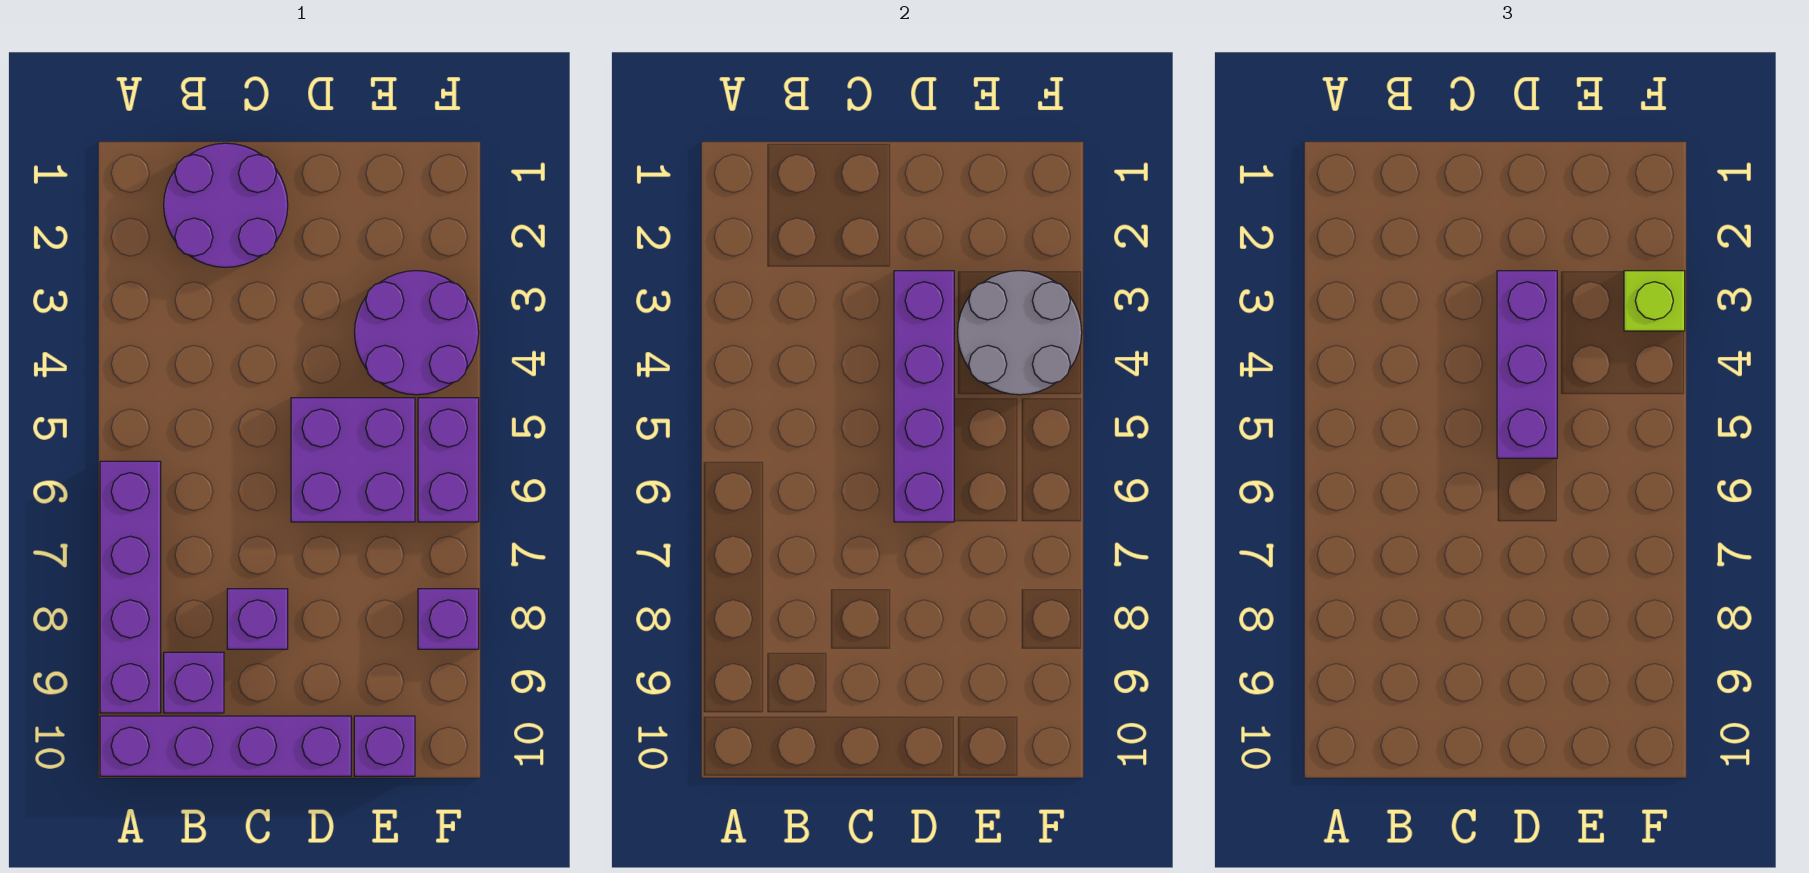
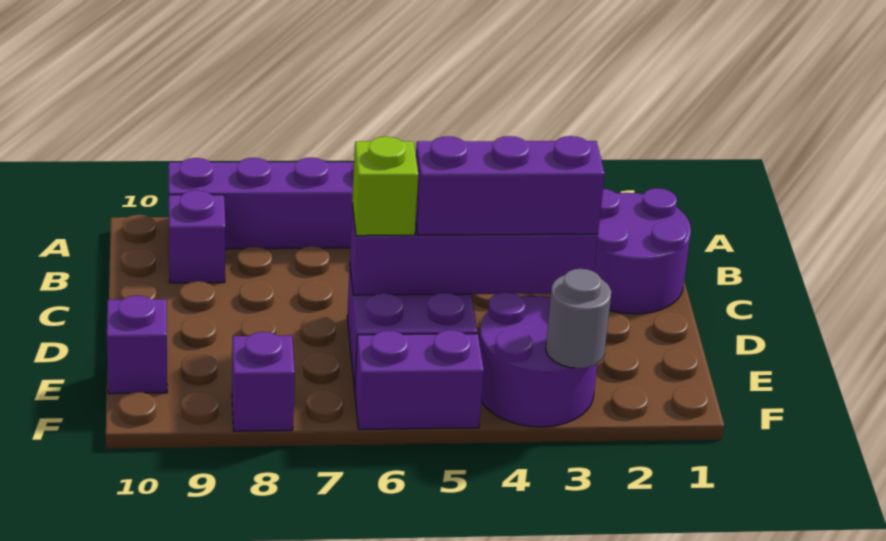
purple brick A10:D10 level 1 -> none
purple brick C8 level 1 -> none
grey round brick E3:F4 level 2 -> grey round brick F3 level 2
lime brick F3 level 3 -> lime brick D6 level 3

